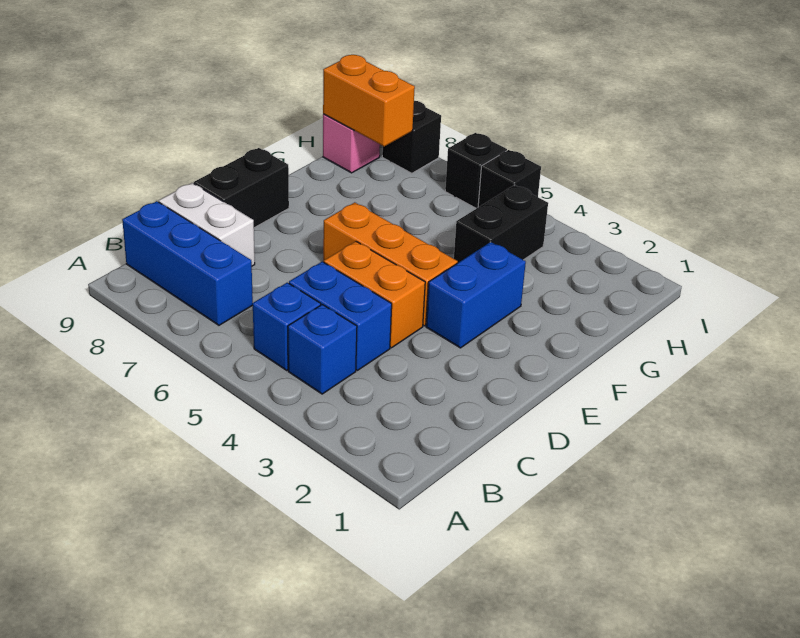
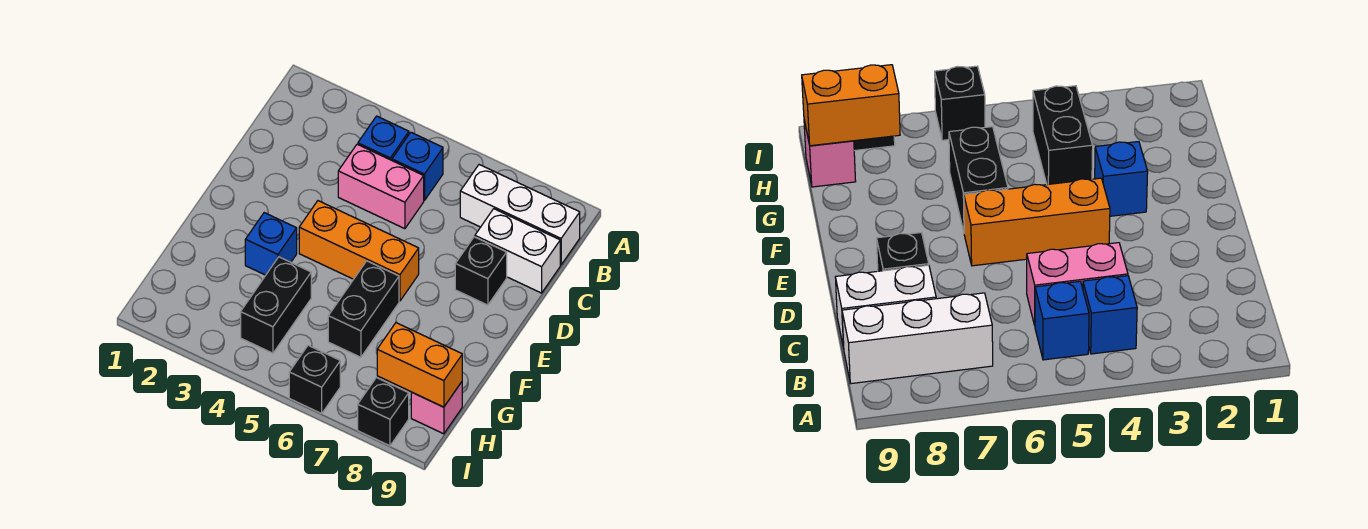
blue brick B7:B9 level 1 -> white brick B7:B9 level 1
blue brick C4:C5 level 1 -> pink brick C4:C5 level 1
orange brick D4:D5 level 1 -> none
black brick D9:E9 level 1 -> black brick F6:G6 level 1
blue brick E3:F3 level 1 -> blue brick F3 level 1
black brick I5 level 1 -> black brick D8 level 1

